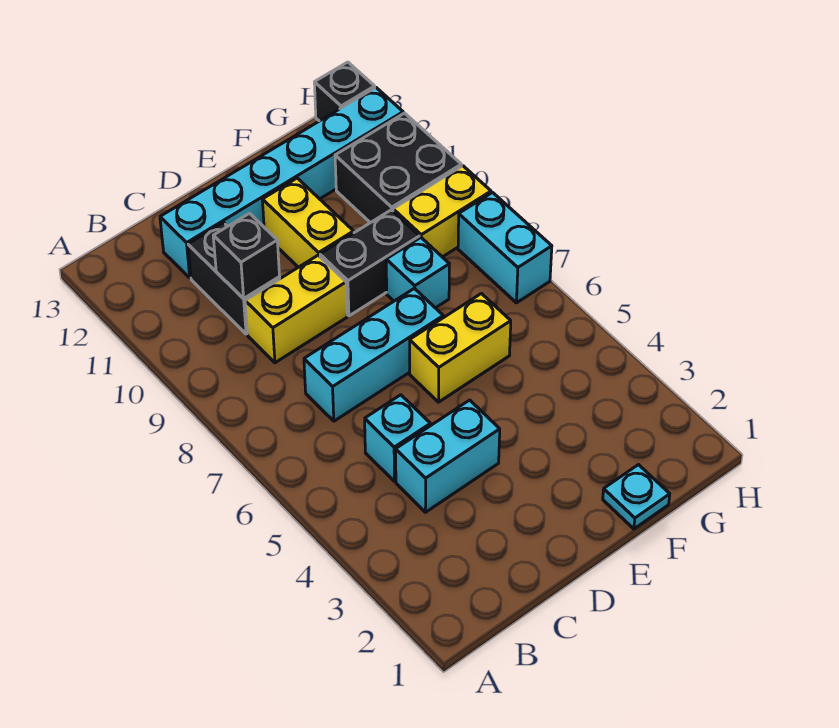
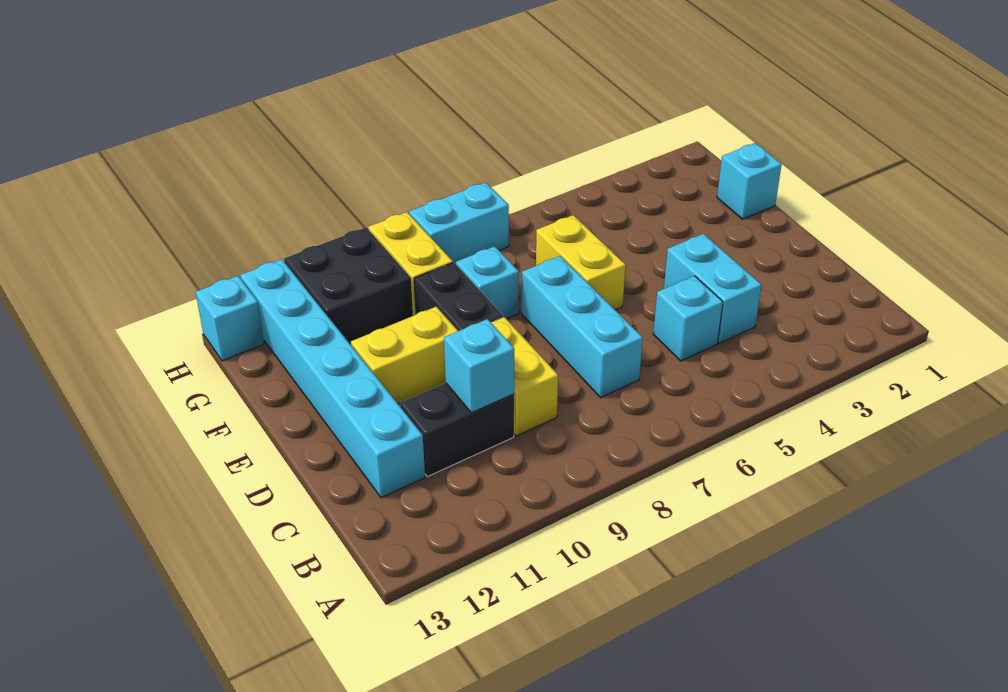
black brick C10 level 2 -> cyan brick C10 level 2
cyan plate F1 level 1 -> cyan brick F1 level 1
black brick H13 level 1 -> cyan brick H13 level 1

